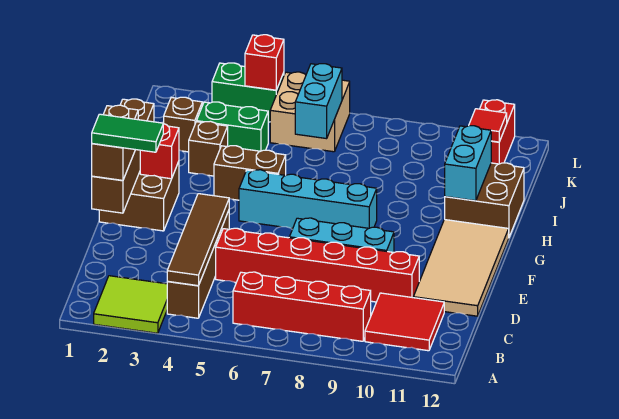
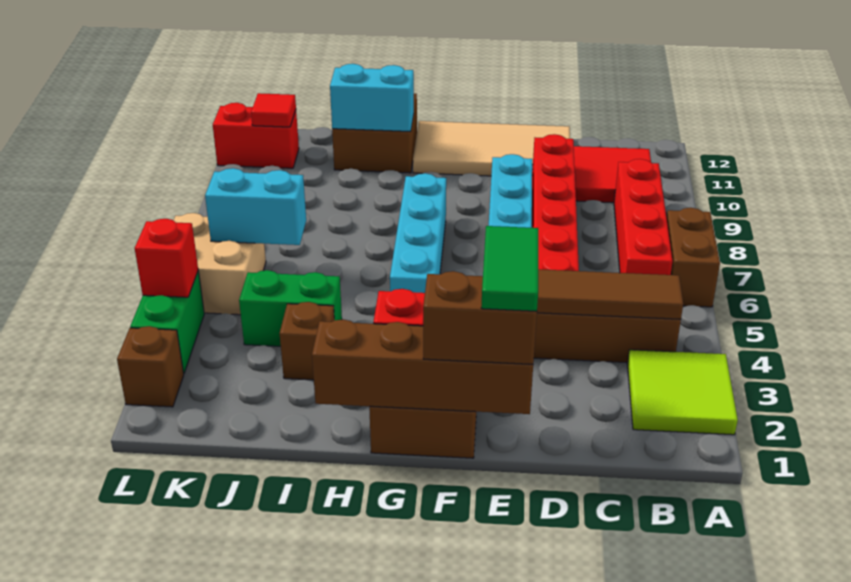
brown brick H4:H5 level 1 -> brown brick A6:A7 level 1
brown brick J2 level 1 -> brown brick L2 level 1
green brick J3:J4 level 1 -> green brick I4:J4 level 1

